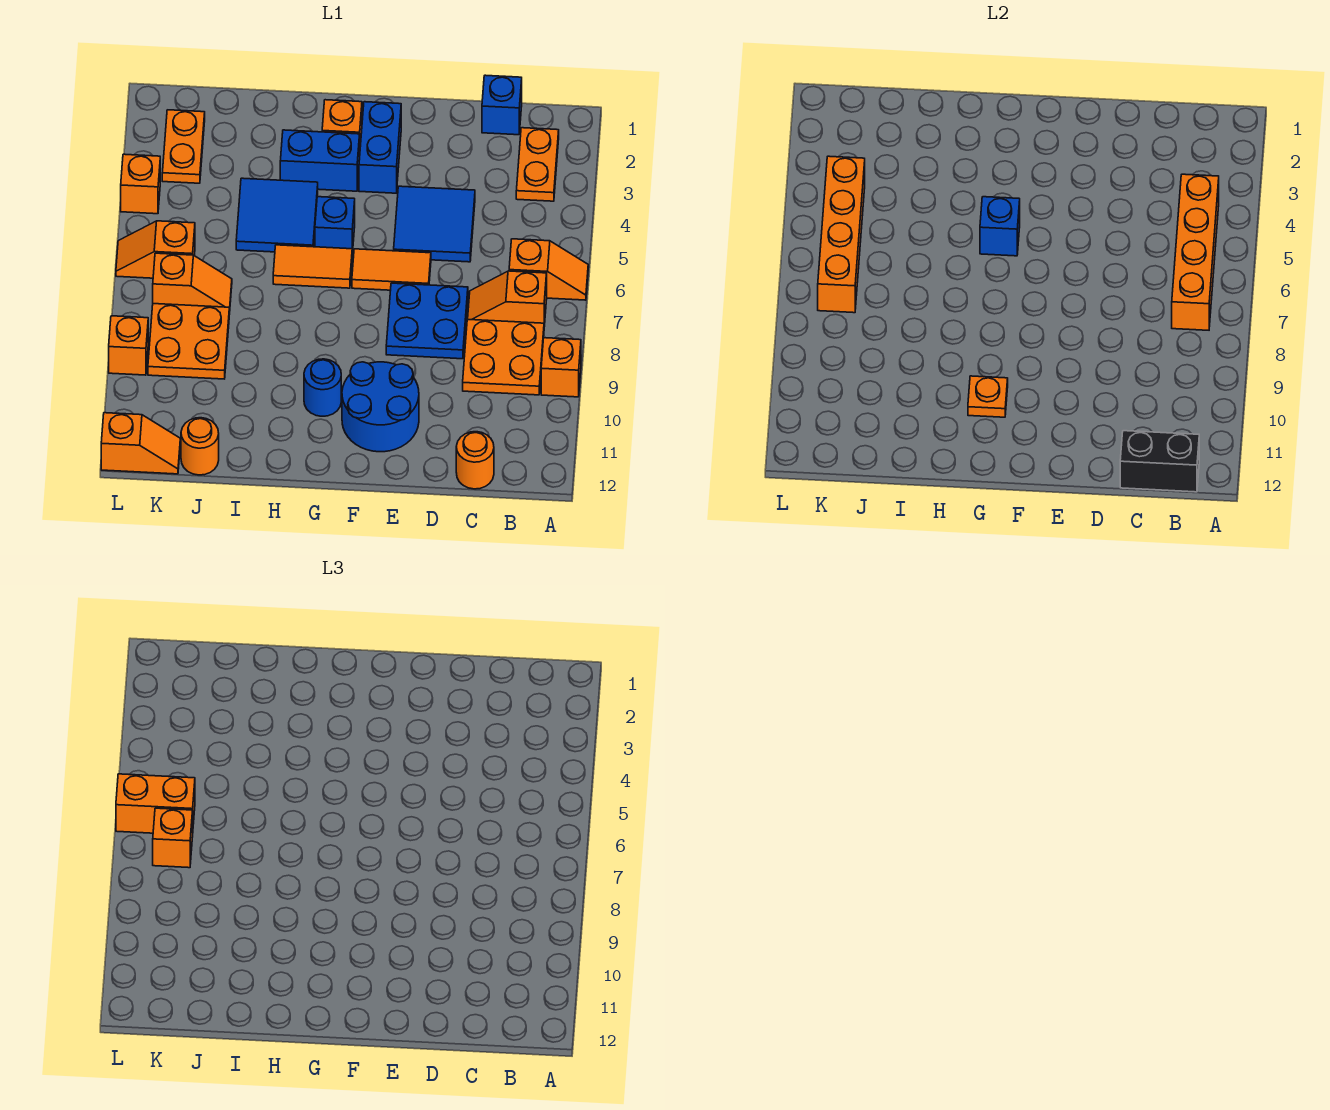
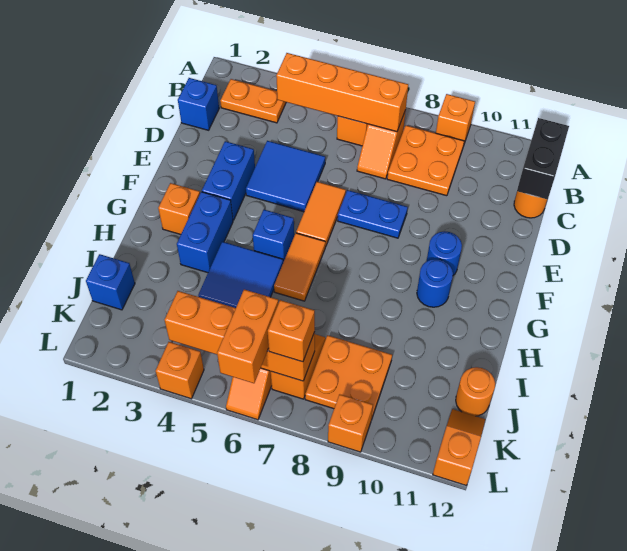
blue plate D7:E8 level 1 -> blue plate E7:E8 level 1
blue round brick E10:F11 level 1 -> blue round brick F10 level 1
blue brick F2:F3 level 1 -> blue brick E3:F3 level 1
blue brick G5 level 2 -> blue brick J1 level 1
orange plate G10 level 2 -> none
orange plate K2:K3 level 1 -> none

